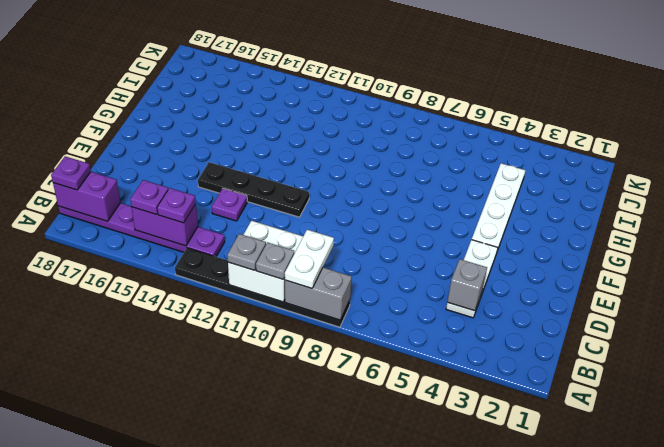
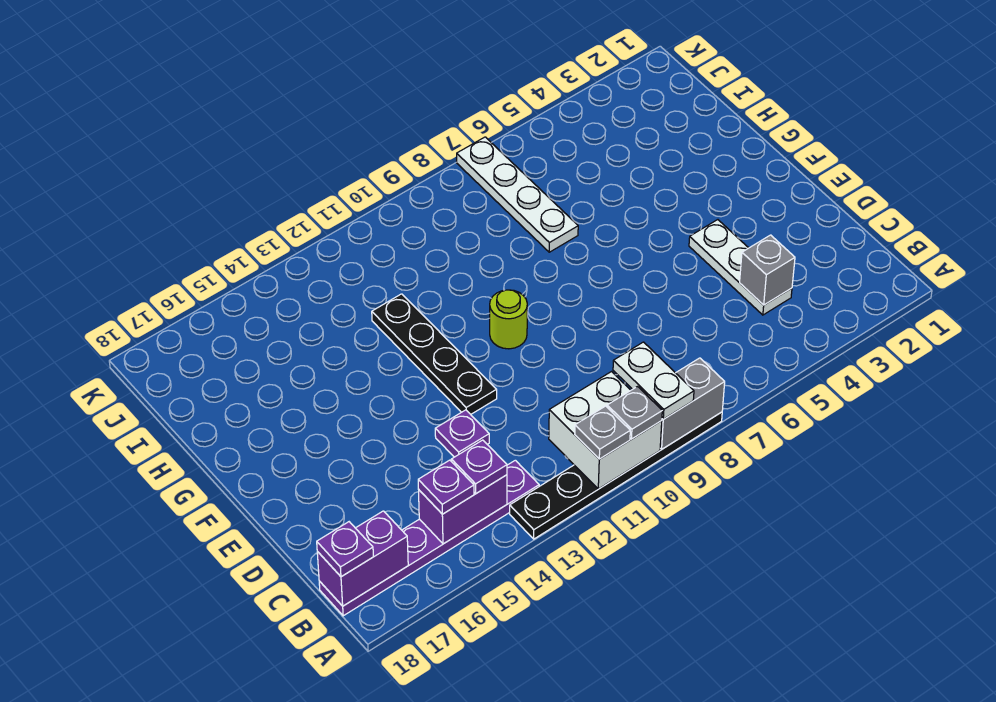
black plate E11:E14 level 1 -> black plate E12:H12 level 1
white plate F4:I4 level 1 -> white plate H7:K7 level 1
none -> lime round brick F10 level 1

